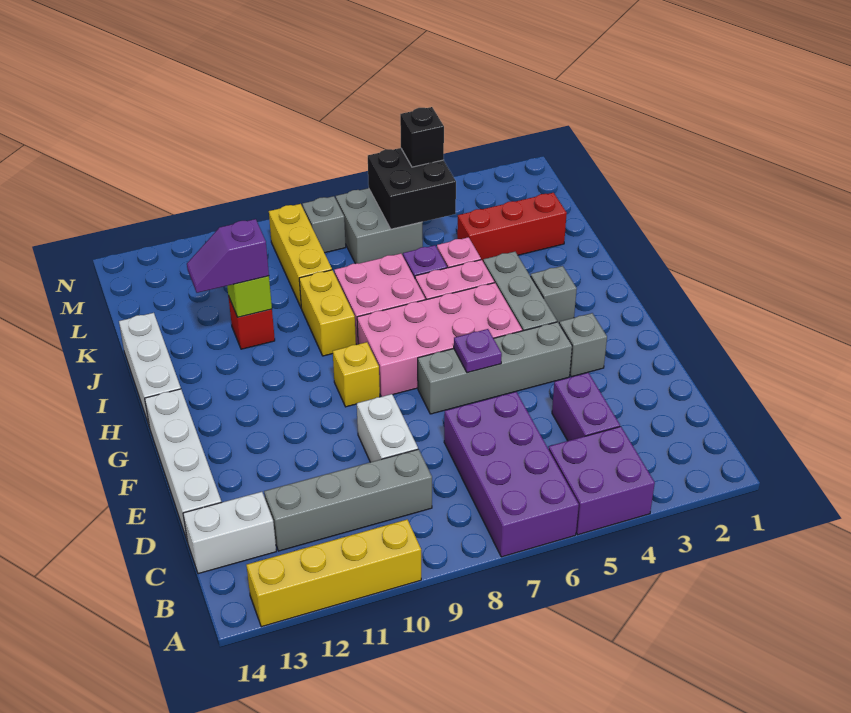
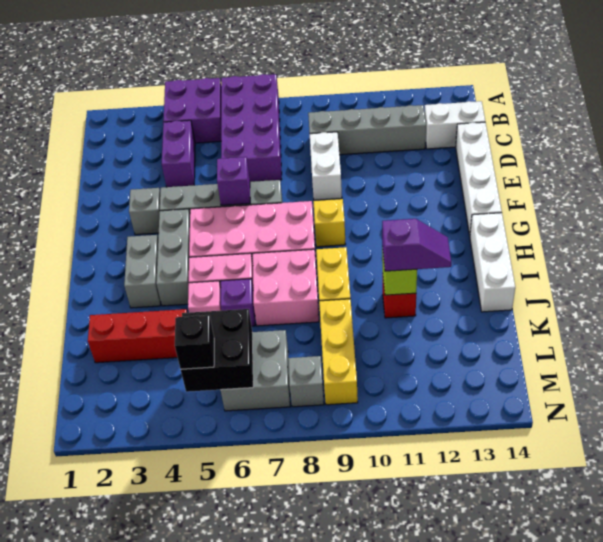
yellow brick A10:A13 level 1 -> none
purple plate F6 level 2 -> purple brick F6 level 2
grey brick H3 level 1 -> grey brick H3:I3 level 1

